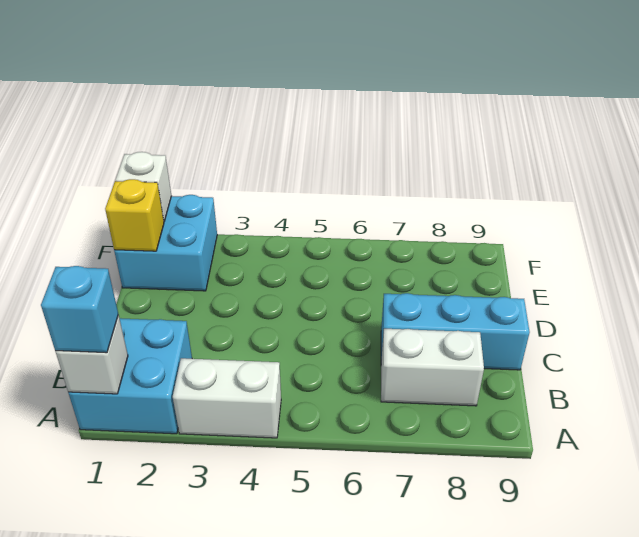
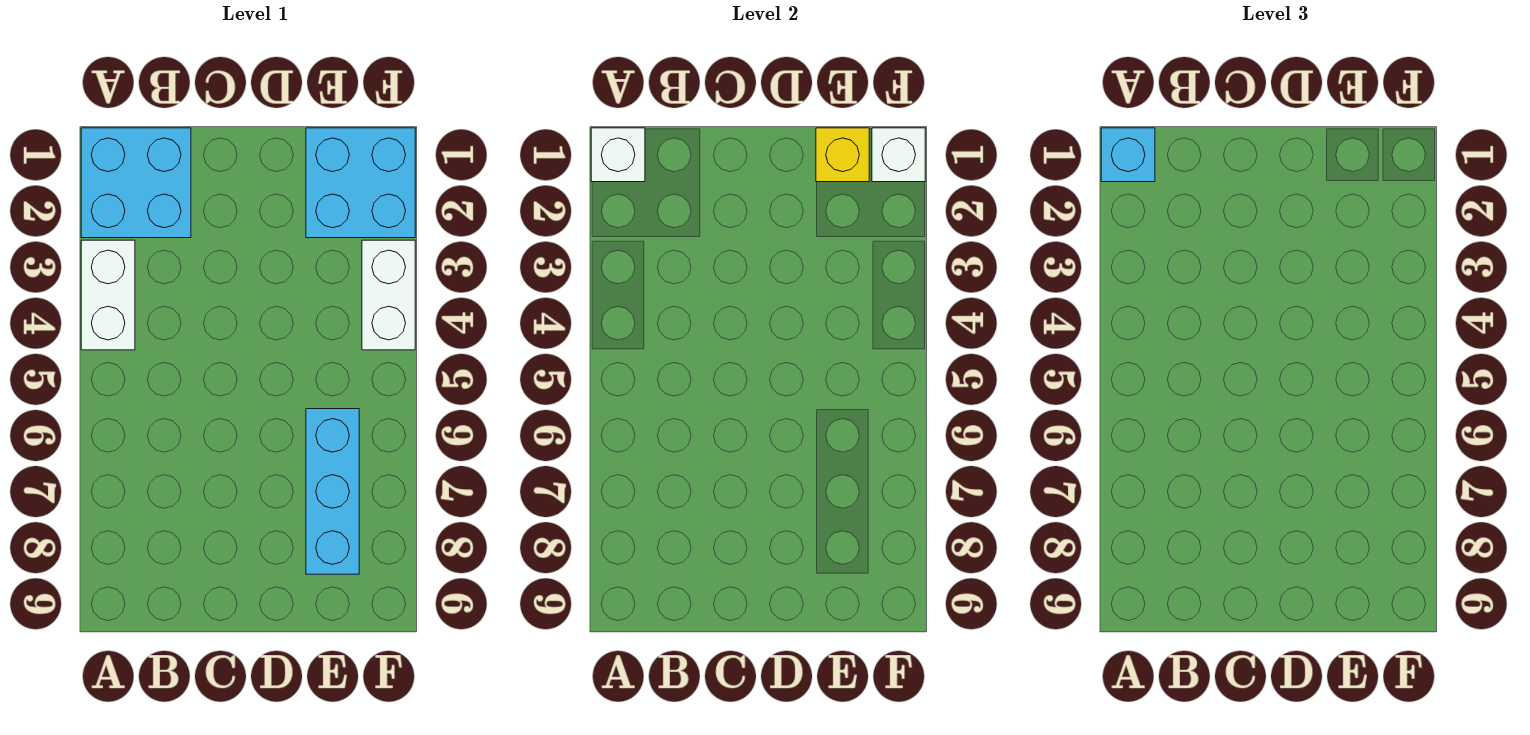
white brick B7:B8 level 1 -> white brick F3:F4 level 1
cyan brick C7:C9 level 1 -> cyan brick E6:E8 level 1

